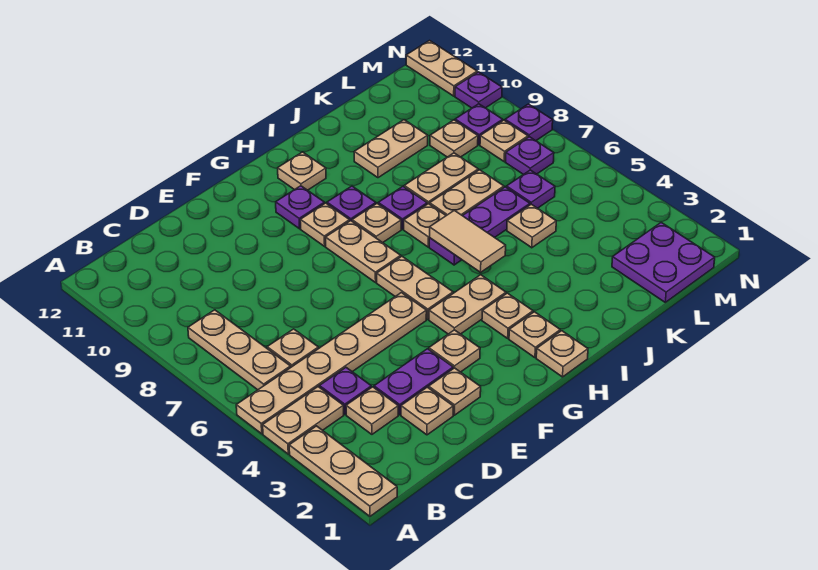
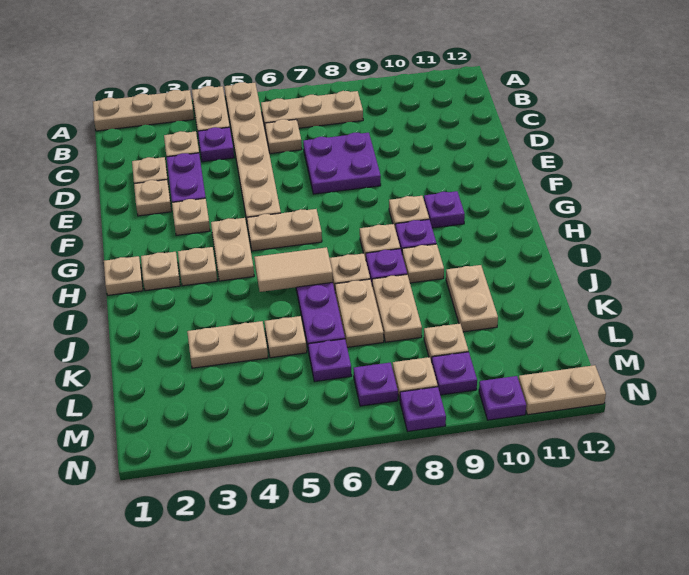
tan plate G7:G8 level 1 -> tan plate K3:K4 level 1
tan plate H11 level 1 -> tan plate I9 level 1
purple plate L1:M2 level 1 -> purple plate D7:E8 level 1

